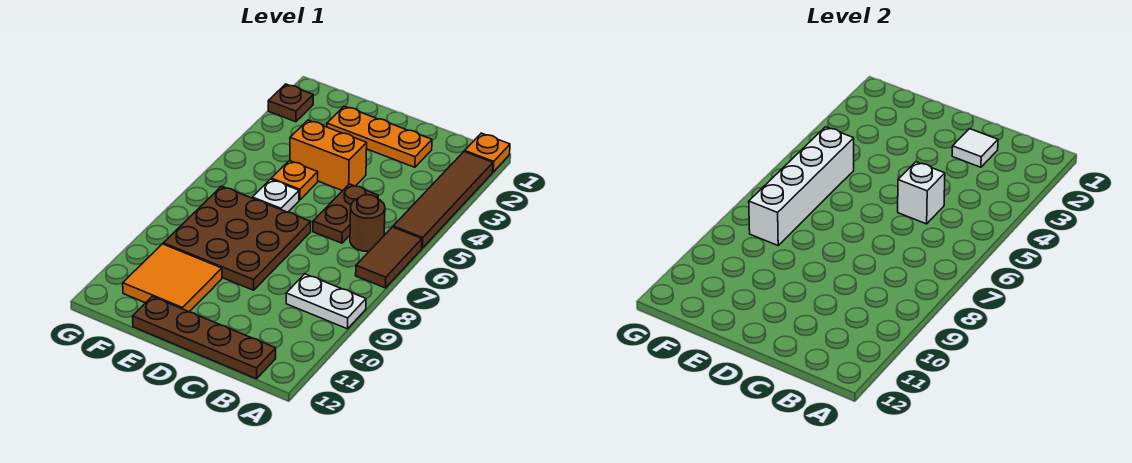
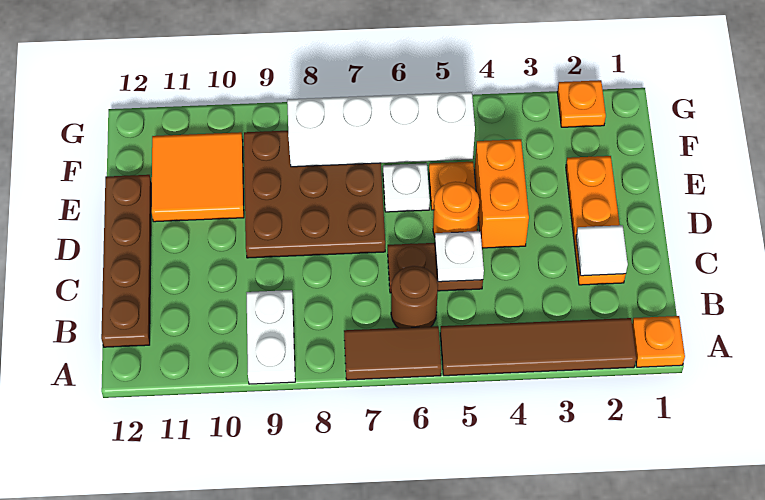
white brick C5 level 2 -> white plate C5 level 2
none -> orange round brick D5 level 1
brown plate G2 level 1 -> orange plate G2 level 1

